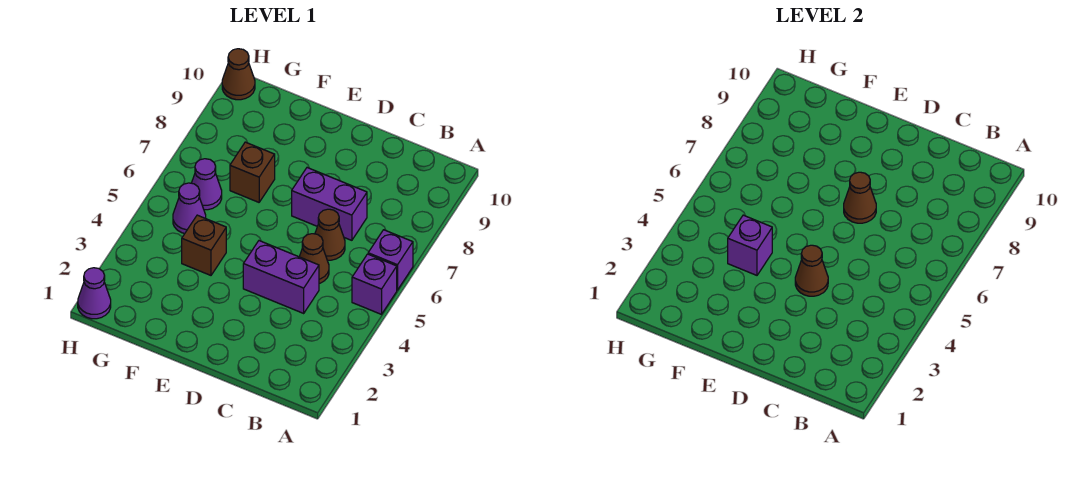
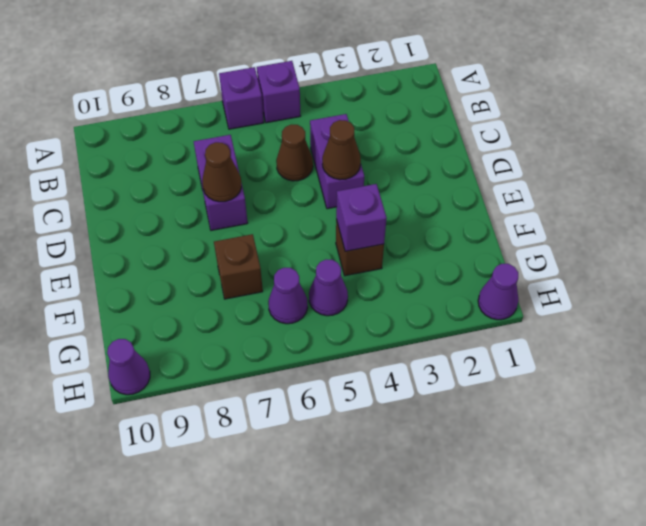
brown cone C6 level 1 -> none
brown cone H10 level 1 -> purple cone H10 level 1

